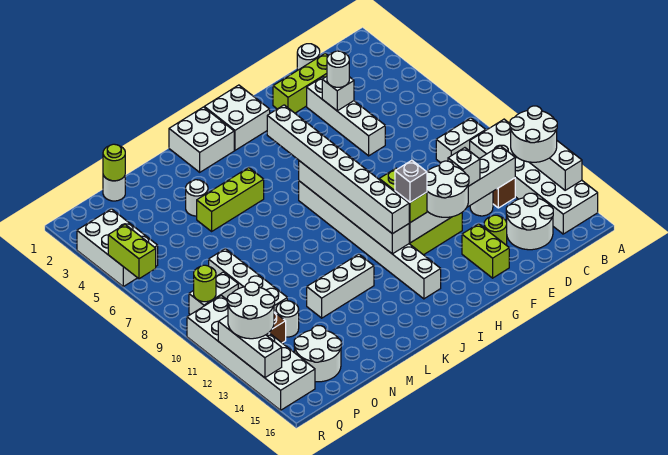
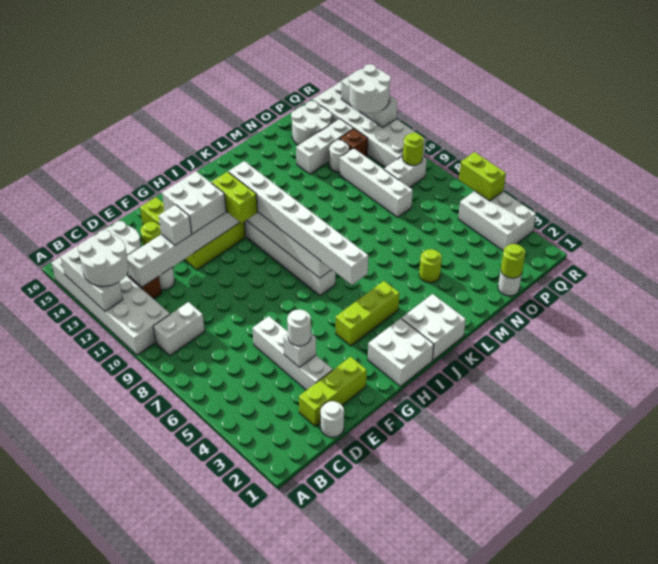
white round brick F12:G13 level 3 -> white brick F12:G13 level 3
grey brick H12 level 4 -> none
lime brick K5:M5 level 1 -> lime brick H4:J4 level 1
white brick K12:M12 level 1 -> white brick N13:P13 level 1
white round brick M4 level 1 -> lime round brick M4 level 1

